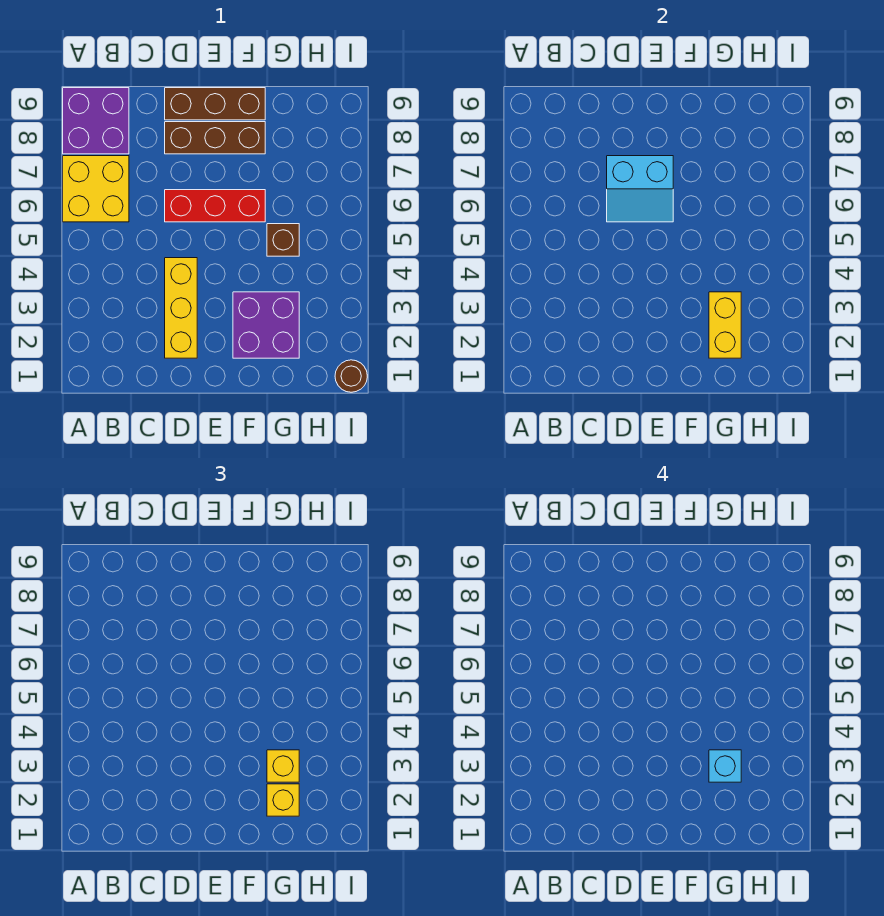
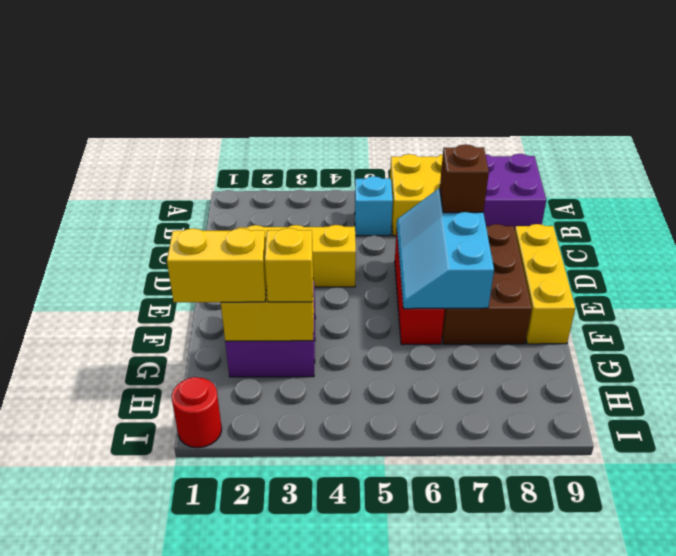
cyan slope D6:E7 level 2 top 7 -> cyan slope D6:F7 level 2 top 7
brown brick D8:F8 level 1 -> brown brick D7:F8 level 1
brown brick D9:F9 level 1 -> yellow brick D9:F9 level 1
yellow brick G2 level 3 -> yellow brick G1:G2 level 3
cyan brick G3 level 4 -> cyan brick B5 level 1
brown brick G5 level 1 -> brown brick D7 level 3
brown round brick I1 level 1 -> red round brick I1 level 1

